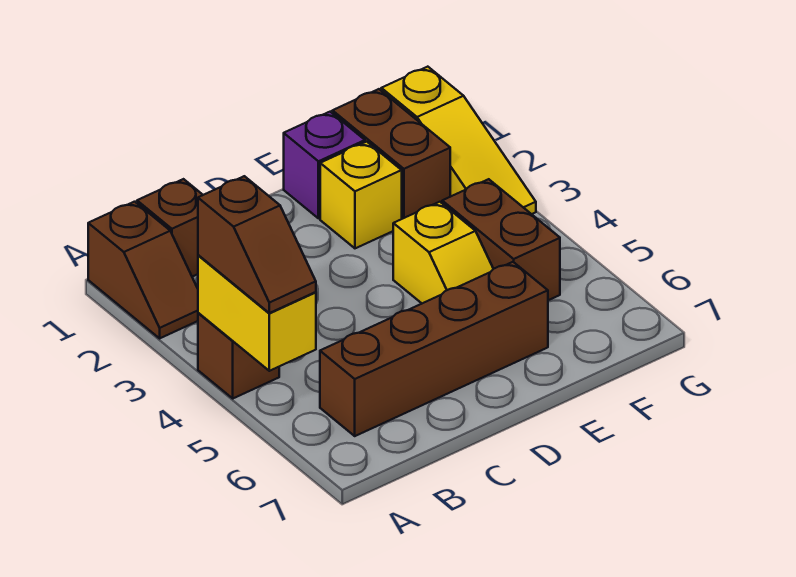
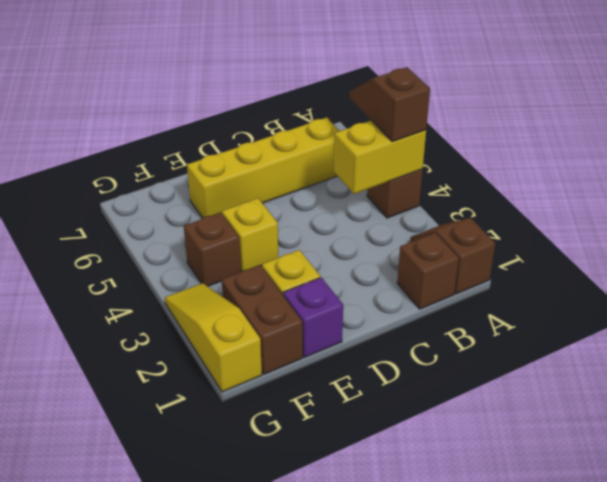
yellow brick A4:A5 level 2 -> yellow brick A4:B4 level 2
brown brick B6:E6 level 1 -> yellow brick B6:E6 level 1
brown brick F4:F5 level 1 -> brown brick F4 level 1

